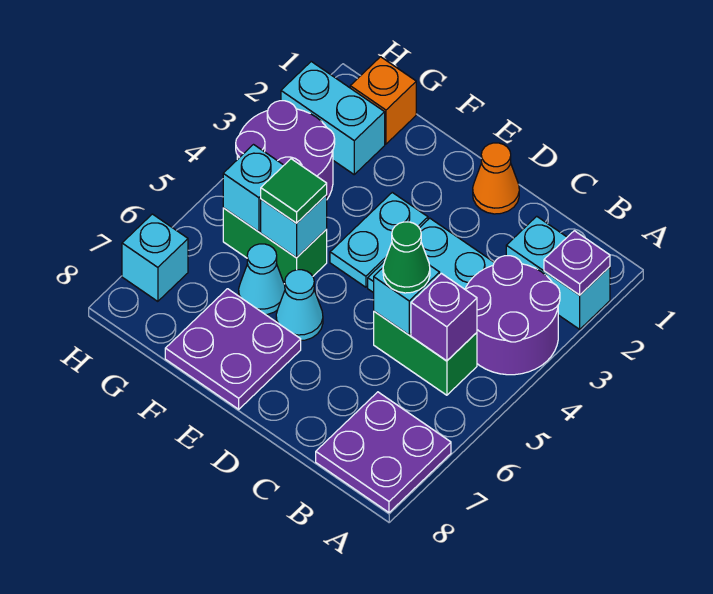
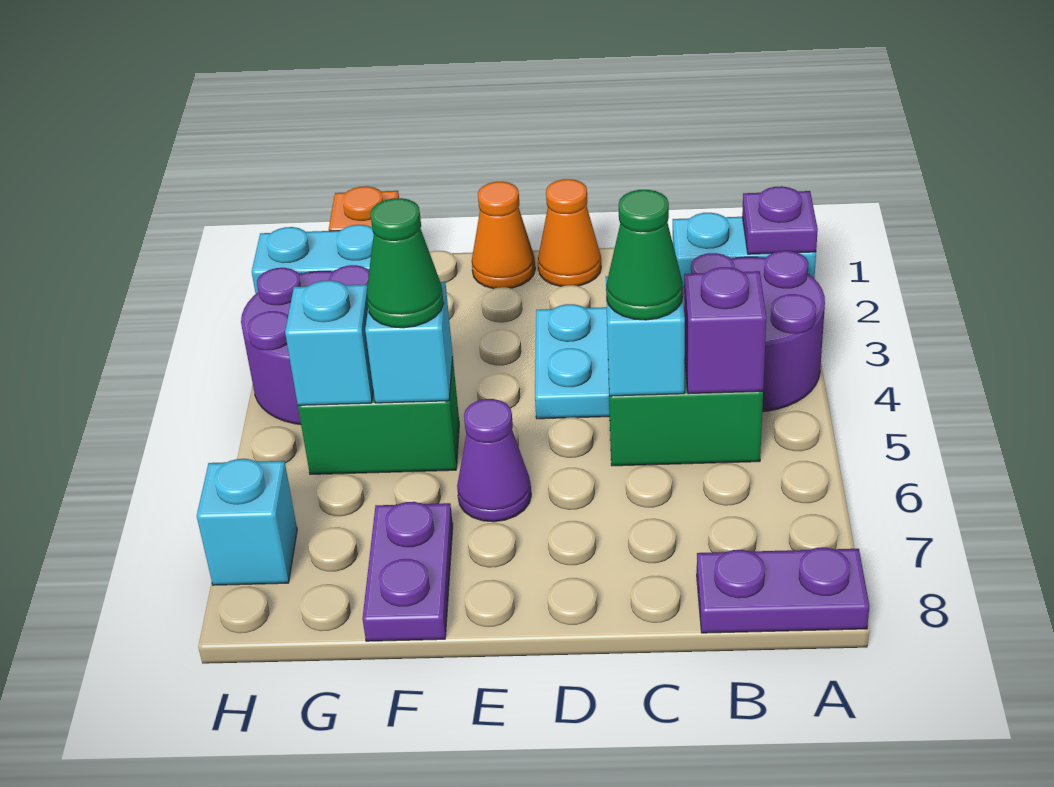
purple plate A7:B8 level 1 -> purple plate A8:B8 level 1
none -> orange cone E1 level 1
cyan plate E3:E4 level 1 -> none
cyan cone E6 level 1 -> purple cone E6 level 1
purple plate E7:F8 level 1 -> purple plate F7:F8 level 1
green tile F5 level 3 -> green cone F5 level 3
cyan cone F6 level 1 -> none

